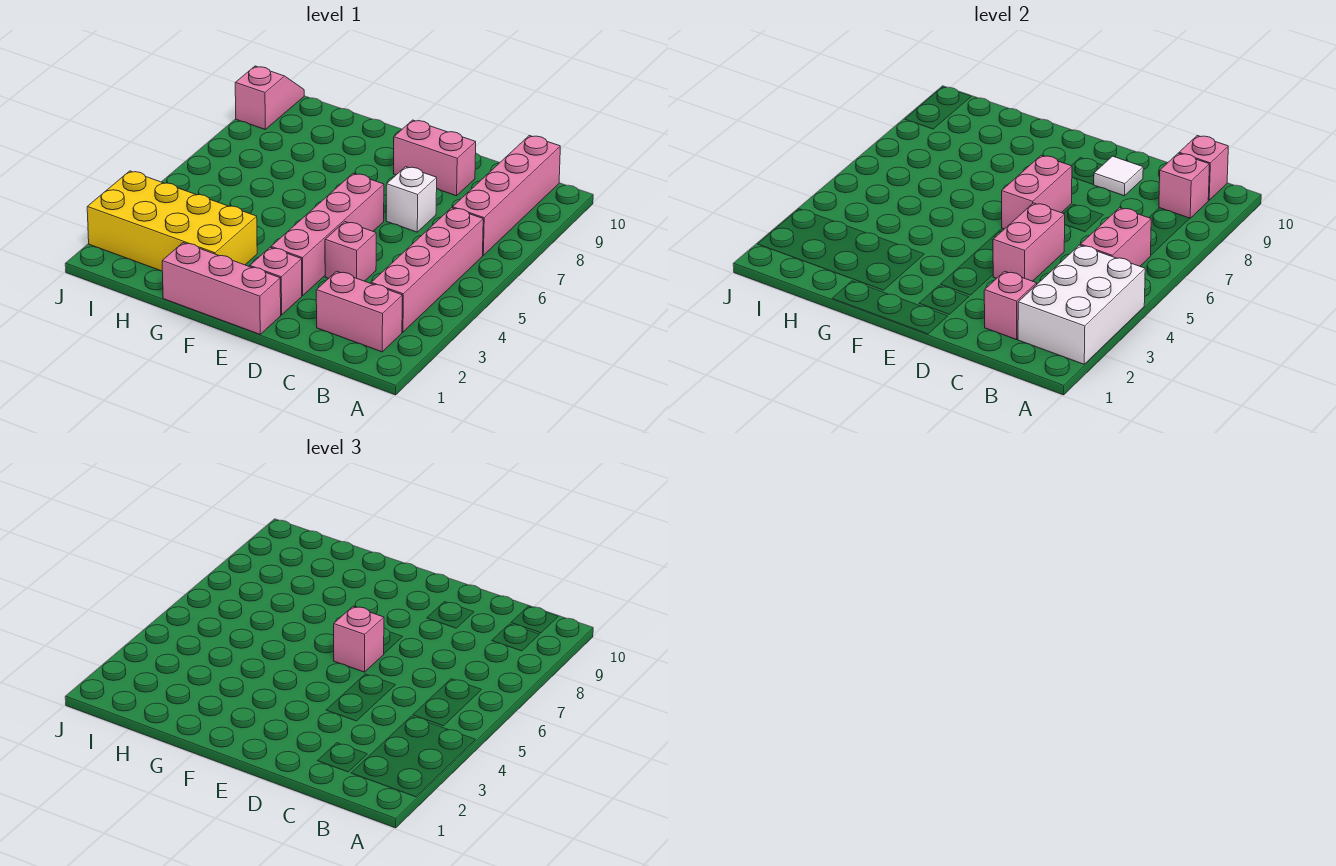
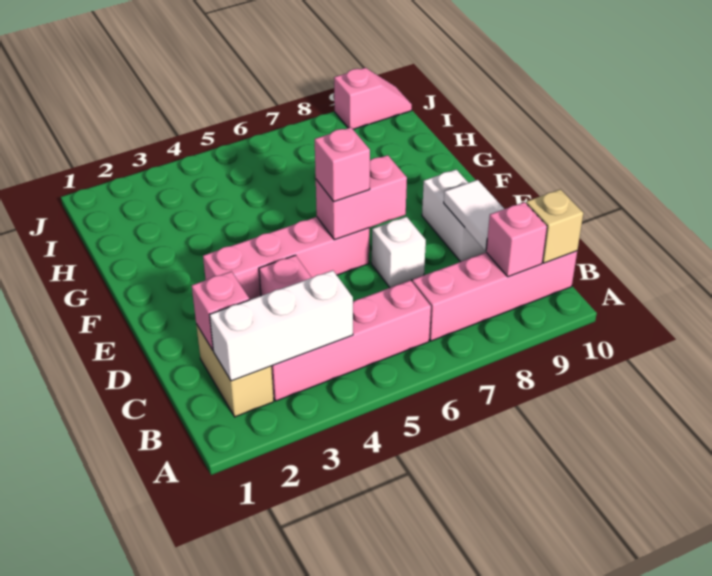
white brick A2:B4 level 2 -> white brick B2:B4 level 2
pink brick B2:C2 level 1 -> tan brick B2:C2 level 1
pink brick B5:B6 level 2 -> none
pink brick B10 level 2 -> tan brick B10 level 2
pink brick D4:D5 level 2 -> none
pink brick D9:E9 level 1 -> white brick D9:E9 level 1
white tile D9 level 2 -> white tile C9:D9 level 2
pink brick E1:G1 level 1 -> none
pink brick E2 level 1 -> none
yellow brick G2:J3 level 1 -> none

